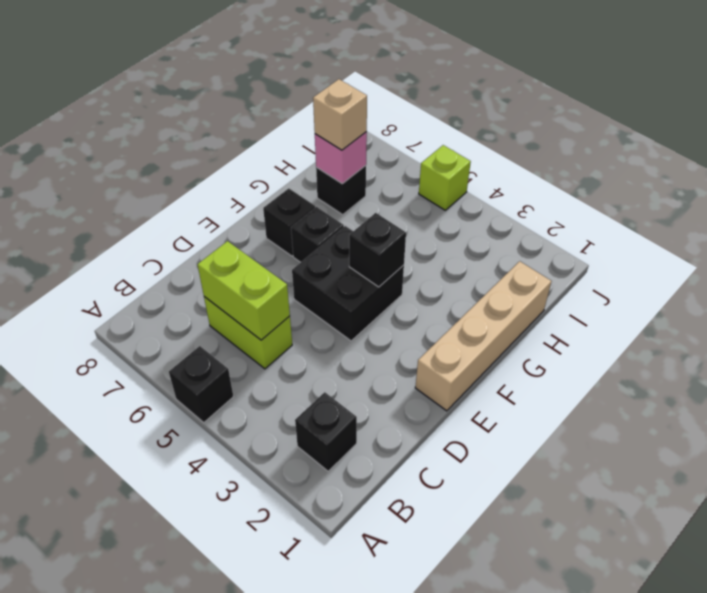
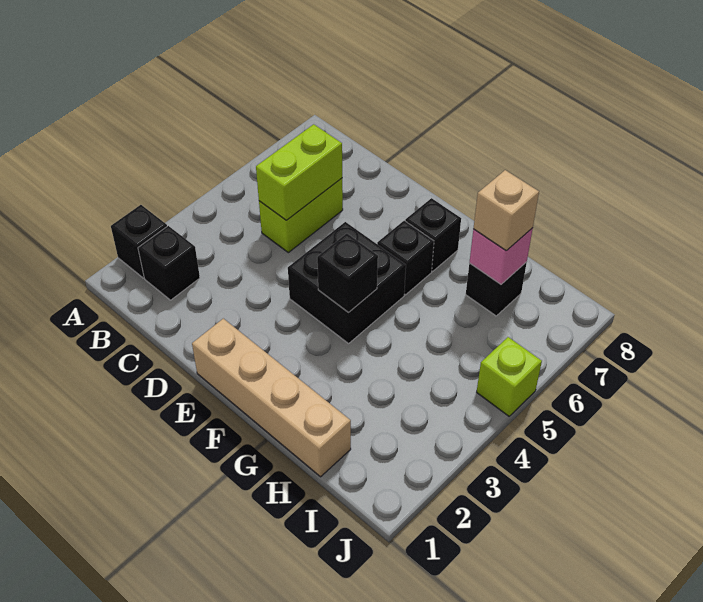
black brick A5 level 1 -> black brick A2 level 1

